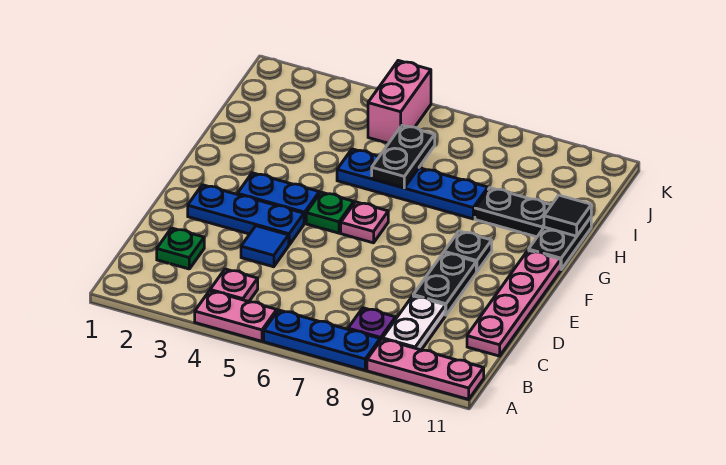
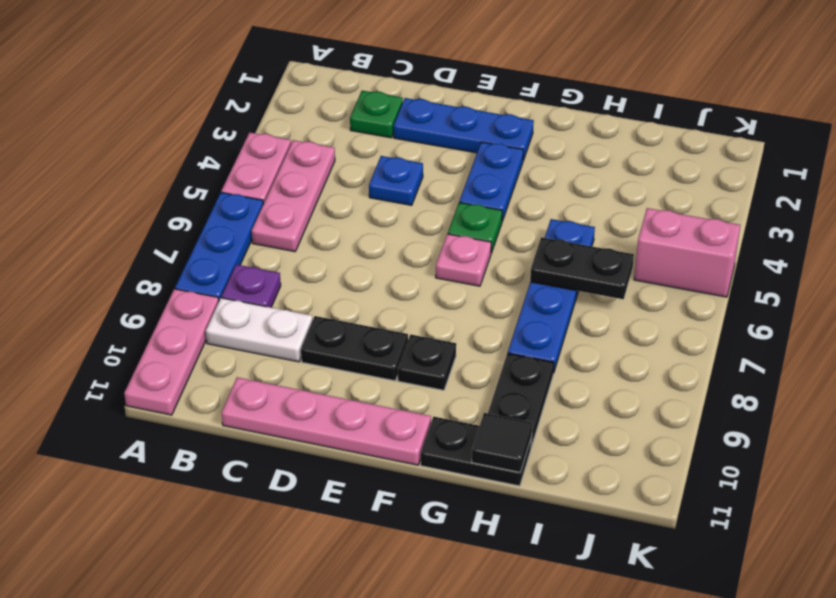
pink plate B4 level 1 -> pink plate B4:B6 level 1
blue tile D4 level 1 -> blue plate D4 level 1
blue plate E2:E4 level 1 -> blue plate D2:F2 level 1

